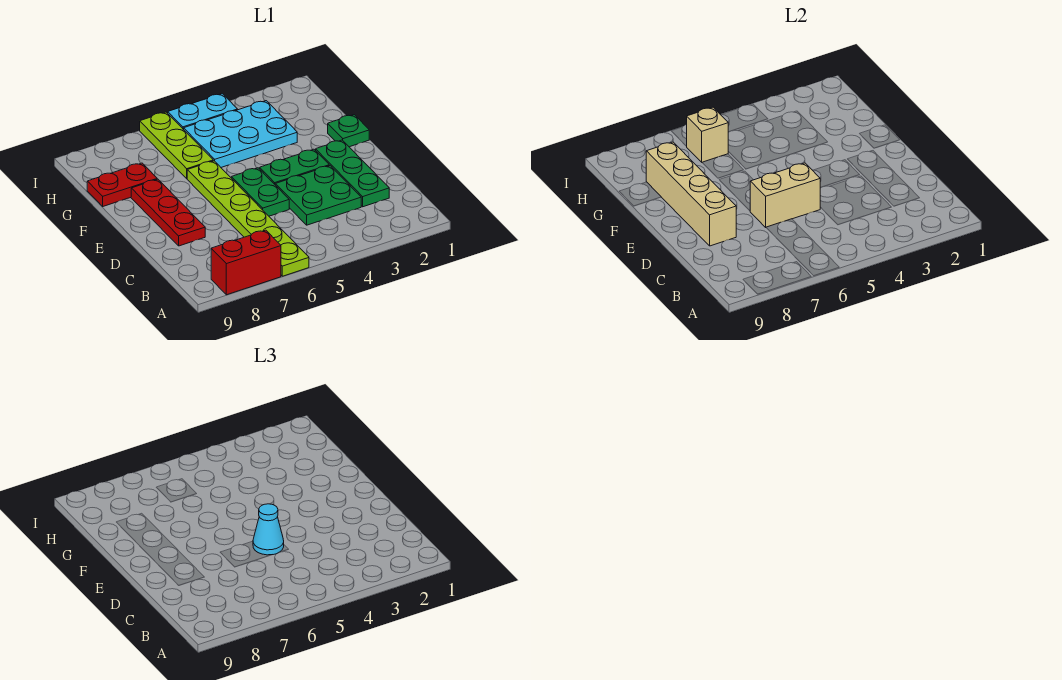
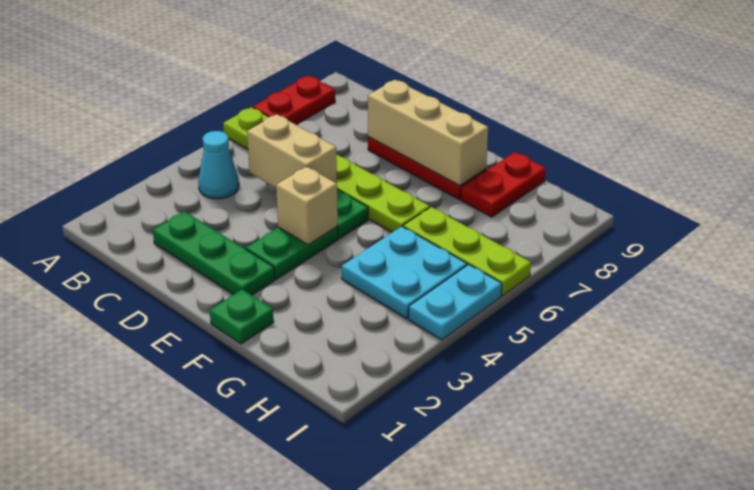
red brick A7:A8 level 1 -> red plate A7:A8 level 1
green plate C3:D4 level 1 -> none
tan brick D5:D6 level 2 -> tan brick C5:D5 level 2
cyan cone D5 level 3 -> cyan cone B4 level 1
tan brick D8:G8 level 2 -> tan brick D8:F8 level 2
cyan plate G3:H5 level 1 -> cyan plate G4:H5 level 1
tan brick H6 level 2 -> tan brick E4 level 2

